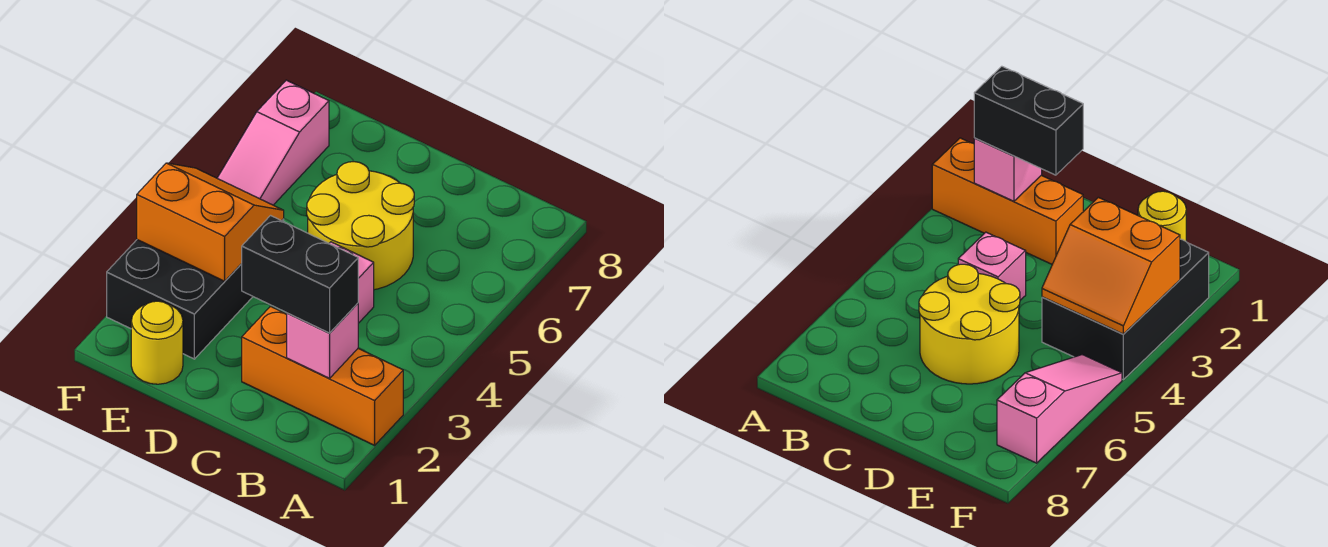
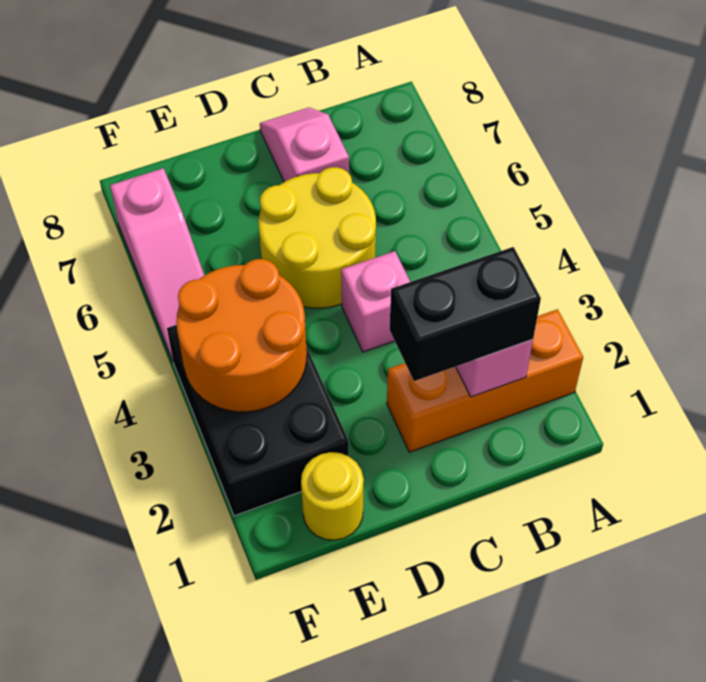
none -> pink slope C7:C8 level 1 top 7
orange slope E3:F4 level 2 top 3 -> orange round brick E3:F4 level 2

